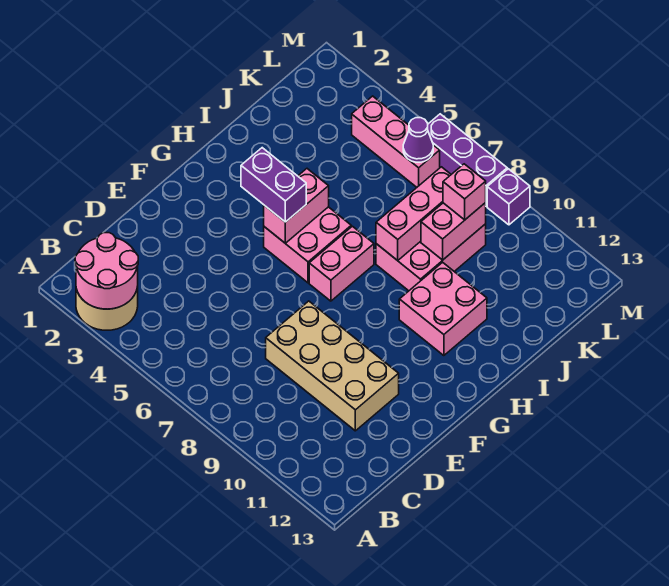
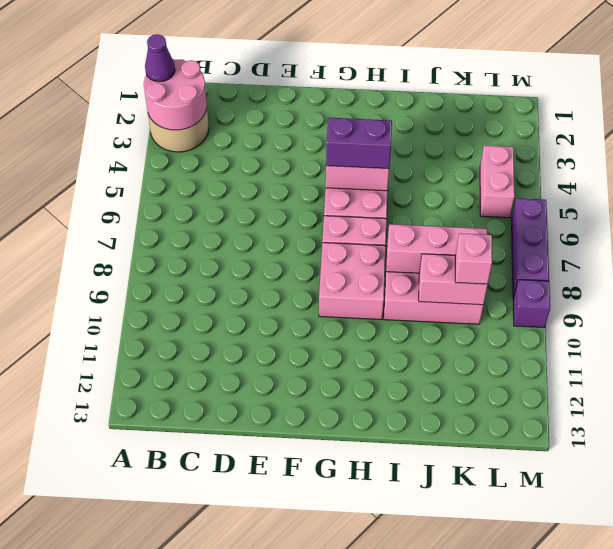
tan brick D8:E11 level 1 -> none
purple brick G4:G5 level 3 -> purple brick G5:H5 level 3
pink brick H10:I11 level 1 -> pink brick G8:H9 level 1
pink brick L4:L6 level 1 -> pink brick L4:L5 level 1
purple cone L6 level 2 -> purple cone A2 level 3

